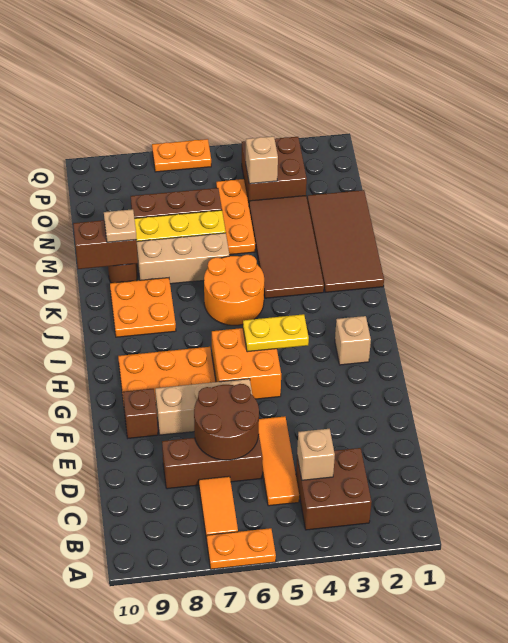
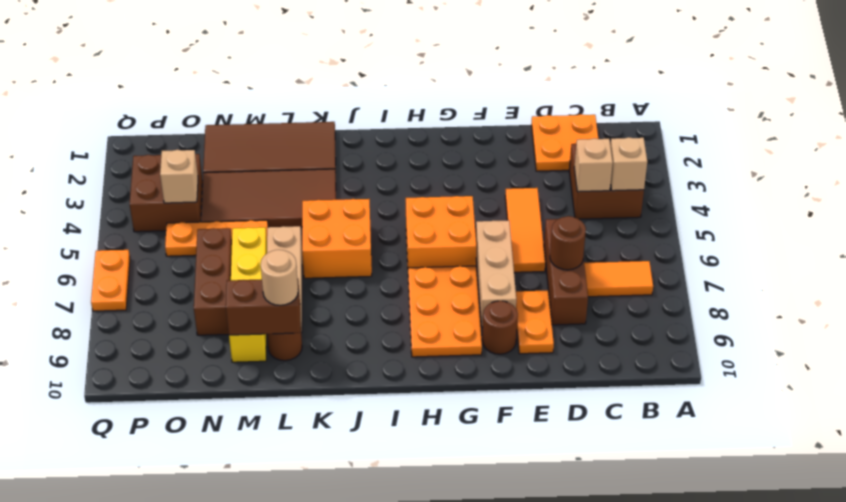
orange plate A6:A7 level 1 -> orange plate E8:E9 level 1
orange tile C5:E5 level 1 -> orange tile E4:E6 level 1
brown round brick D6:E7 level 2 -> brown round brick D7 level 2
brown brick F9 level 1 -> brown round brick F9 level 1
tan brick H2 level 1 -> tan brick B4 level 2
yellow plate H4:H5 level 2 -> none
orange round brick J5:K6 level 1 -> orange brick J5:K6 level 1
orange plate J8:K9 level 1 -> orange plate C1:D2 level 1
brown brick L9:L10 level 2 -> brown brick L9:M9 level 2
tan plate L9 level 3 -> tan round brick L9 level 3

